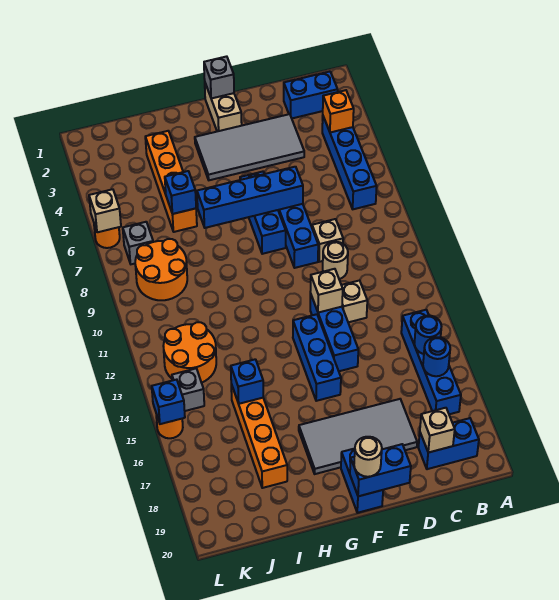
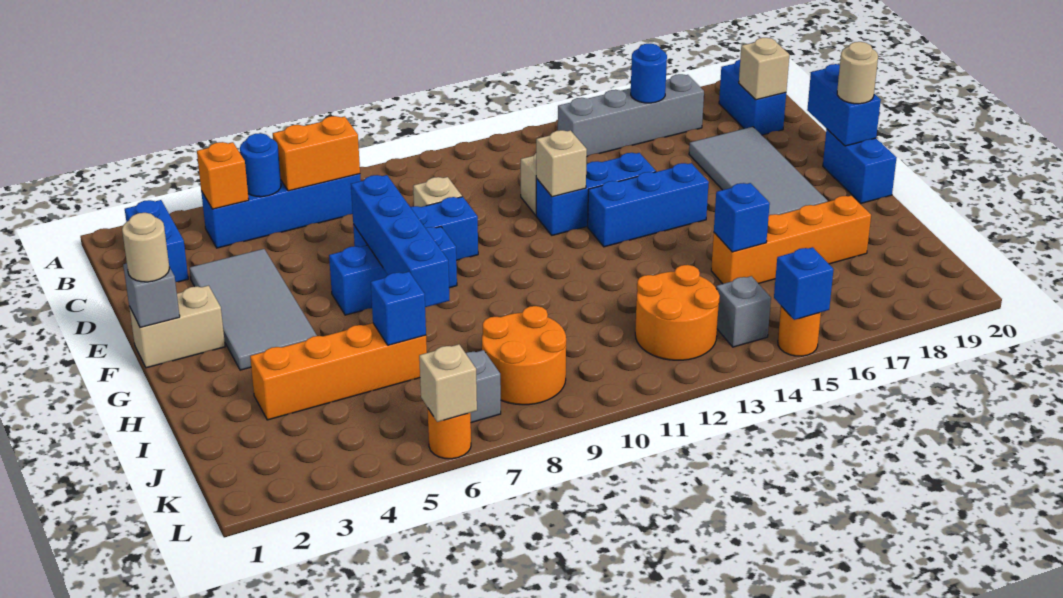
none -> orange brick B6:B7 level 2
blue brick B14:B17 level 1 -> grey brick B14:B17 level 1
blue round brick B15 level 2 -> blue round brick B5 level 2
tan round brick D10 level 1 -> tan round brick F1 level 3
blue brick F19:F20 level 1 -> blue brick F20:G20 level 1

